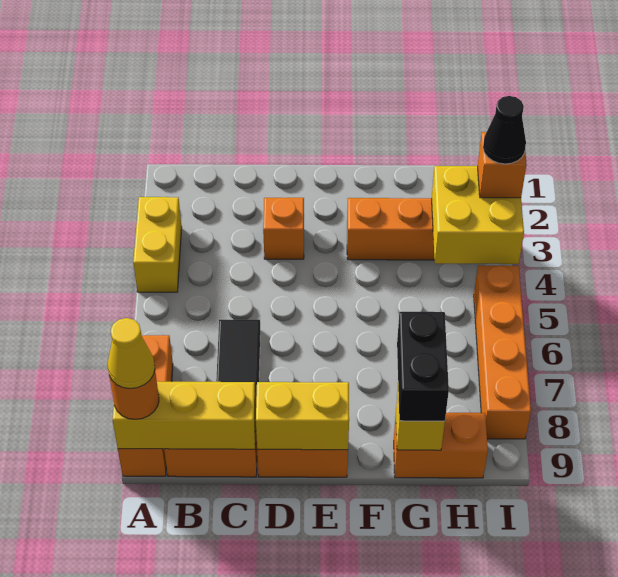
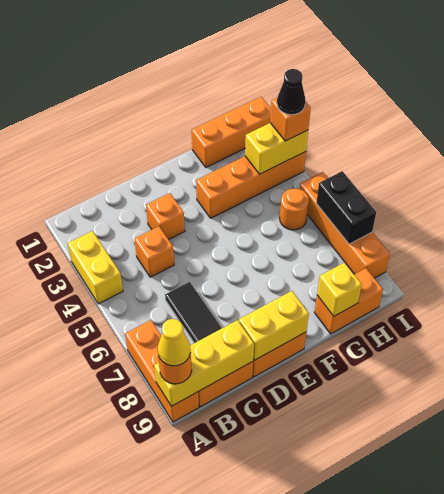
none -> orange brick C4 level 1
none -> orange brick G1:I1 level 1
black brick G8:G9 level 3 -> black brick I6:I7 level 2
yellow brick H3:I4 level 2 -> yellow brick H3:I3 level 2
none -> orange round brick H5 level 1

